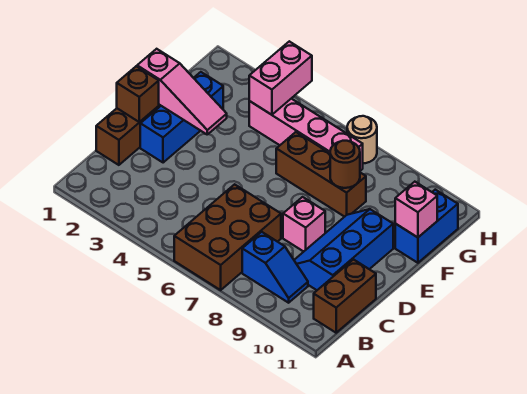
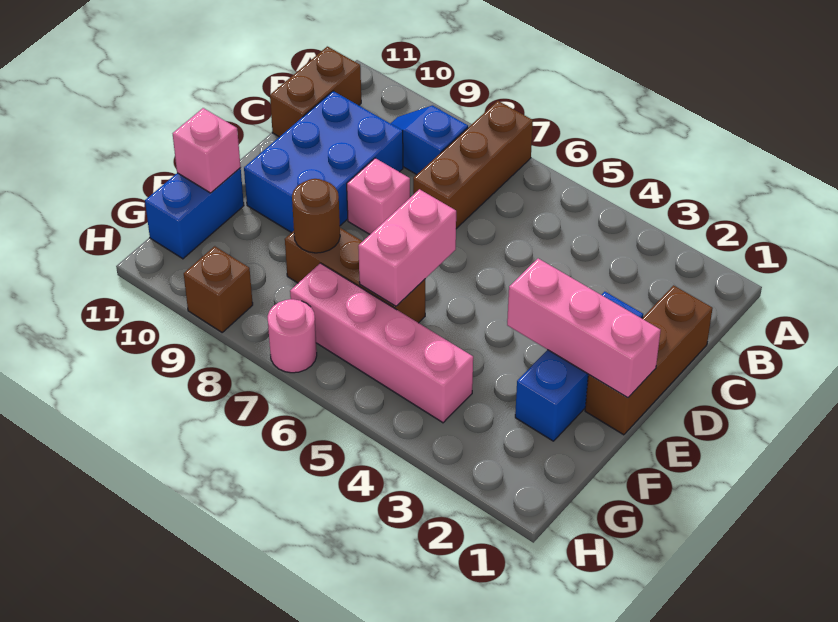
brown brick A6:C7 level 1 -> brown brick A7:C7 level 1
blue slope C9:E10 level 1 top 10 -> blue brick C9:E10 level 1
brown brick D1 level 2 -> brown brick H9 level 1
pink slope E1:E3 level 2 top 1 -> pink brick E1:E3 level 2
pink brick G4:H4 level 2 -> pink brick E6:F6 level 2
tan round brick H7 level 1 -> pink round brick H7 level 1

